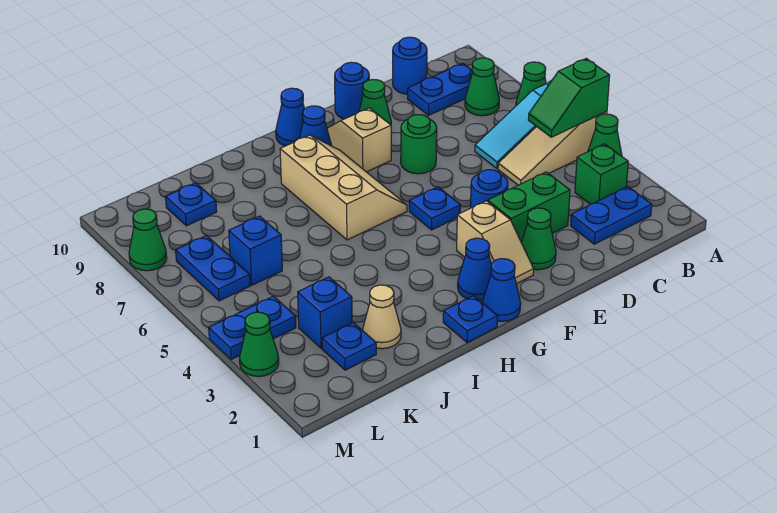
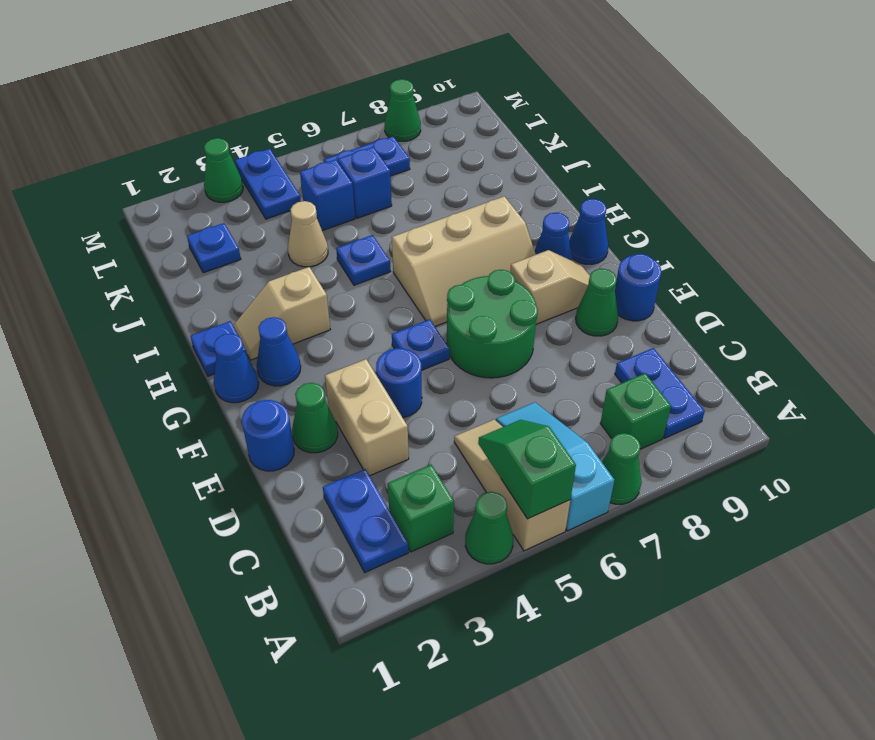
green cone B8 level 1 -> green brick B8 level 1
blue round brick C10 level 1 -> blue round brick E1 level 1
green brick D3:E3 level 1 -> tan brick D3:E3 level 1
green round brick E7 level 1 -> green round brick E6:F7 level 1
tan slope F2:F3 level 1 top 3 -> tan slope H2:H3 level 1 top 3
tan cone J2 level 1 -> tan cone J4 level 1
blue brick K3 level 1 -> blue brick K5 level 1
blue plate K9 level 1 -> blue plate I5 level 1

